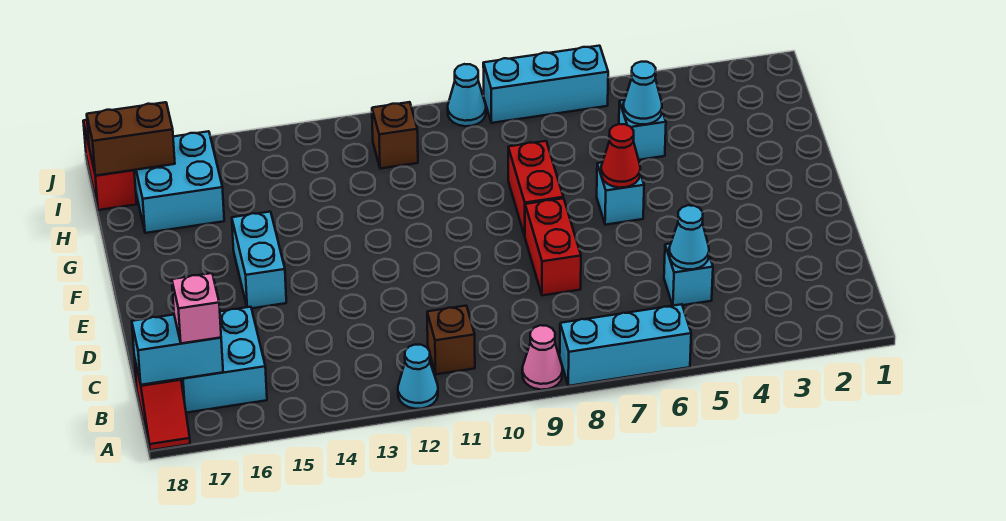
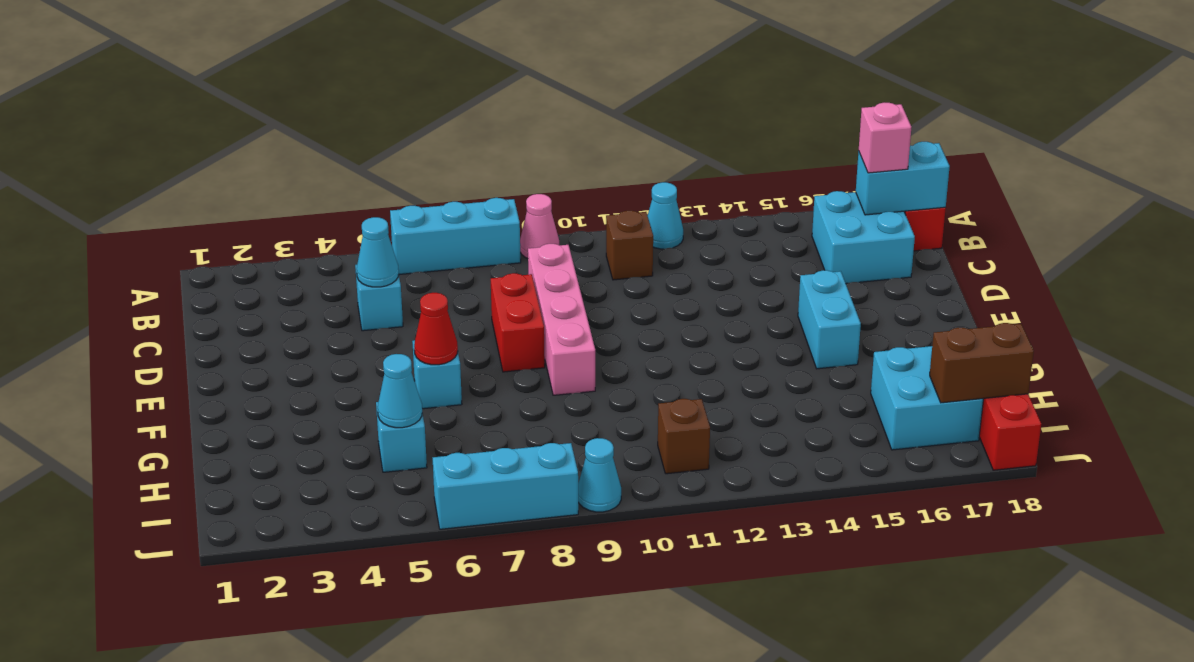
none -> pink brick C9:F9 level 1
red brick F8:G8 level 1 -> none

